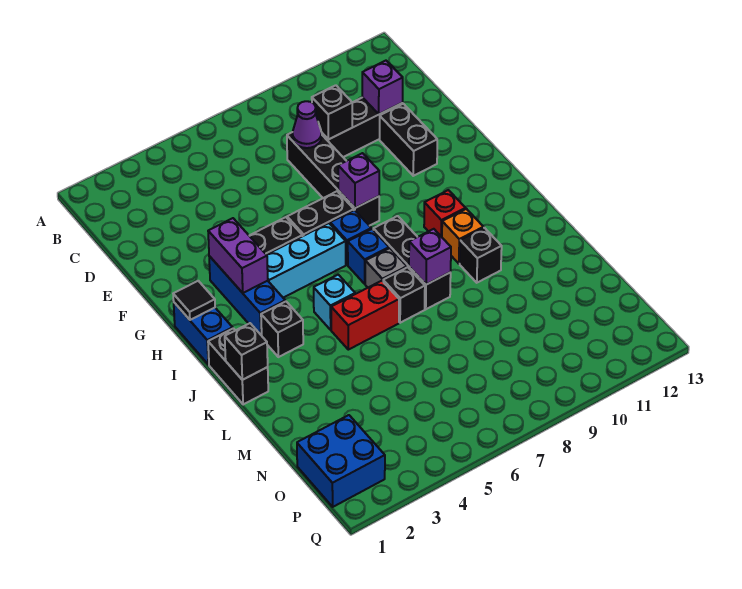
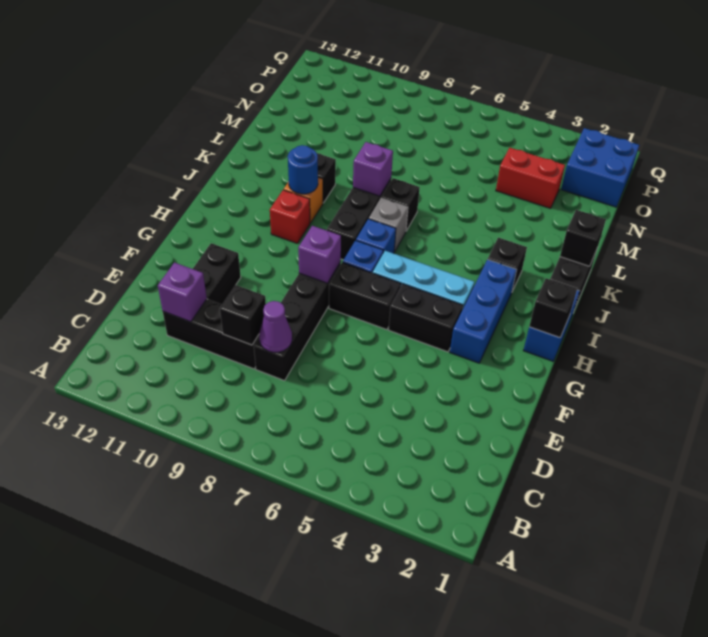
purple brick G3:H3 level 2 -> none
black tile H1 level 2 -> black brick H1 level 2
cyan brick J5 level 1 -> none
none -> blue round brick J10 level 2
red brick K5:K6 level 1 -> red brick N3:N4 level 1

